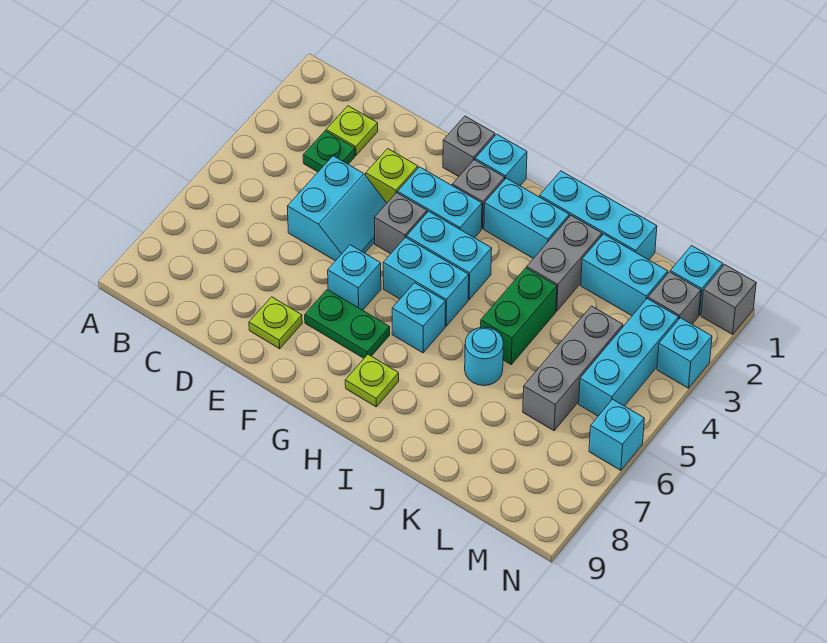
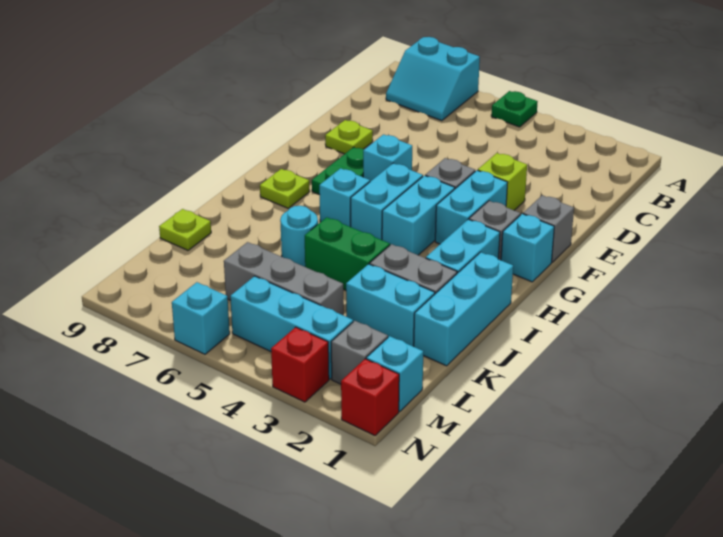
lime plate C2 level 1 -> lime plate K9 level 1
green plate C3 level 1 -> green plate A5 level 1
cyan slope D4:E5 level 1 top D -> cyan slope A7:B8 level 1 top A
cyan brick K2:L2 level 1 -> cyan brick K2:K3 level 1
grey brick N1 level 1 -> red brick N1 level 1
cyan brick N3 level 1 -> red brick N3 level 1

